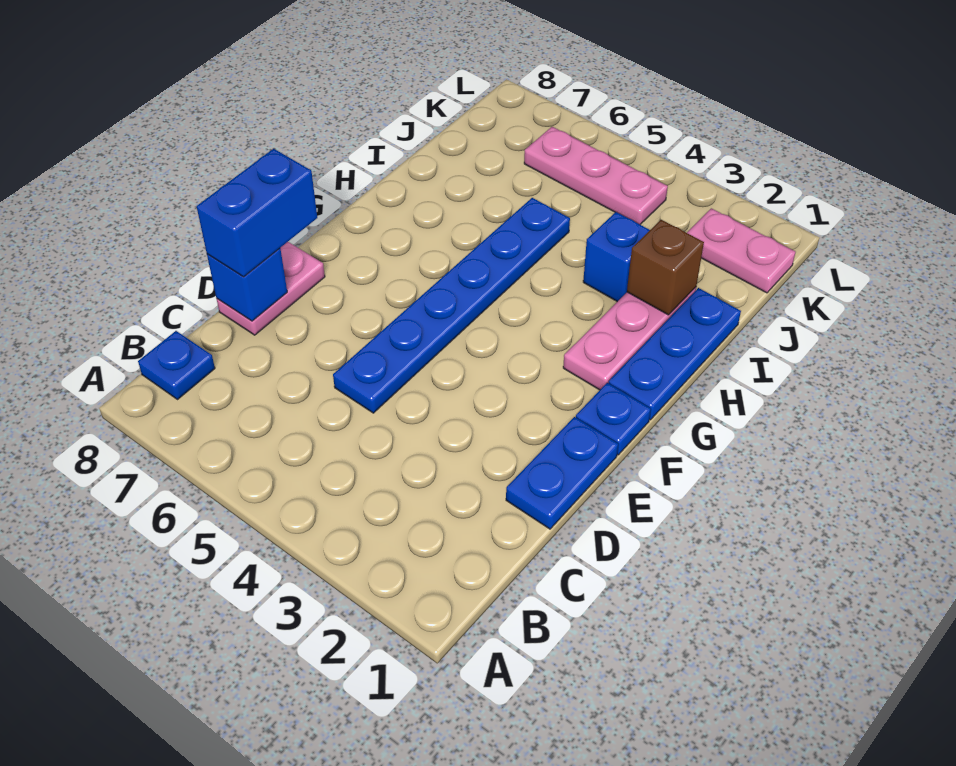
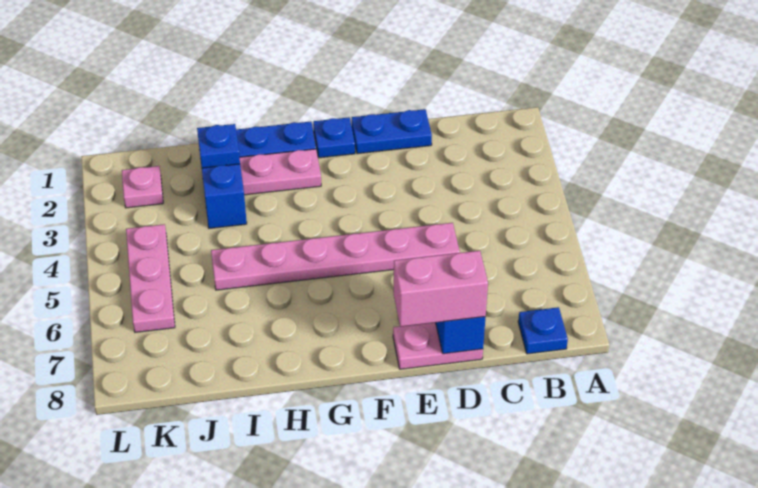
blue plate D5:I5 level 1 -> pink plate D5:I5 level 1
blue brick D8:E8 level 3 -> pink brick D8:E8 level 3
brown brick I2 level 2 -> blue brick I2 level 2
pink plate K1:K2 level 1 -> pink plate K2 level 1

